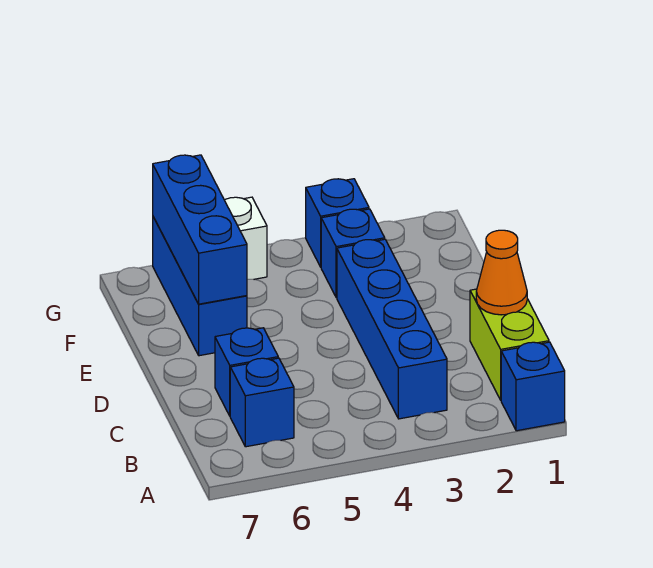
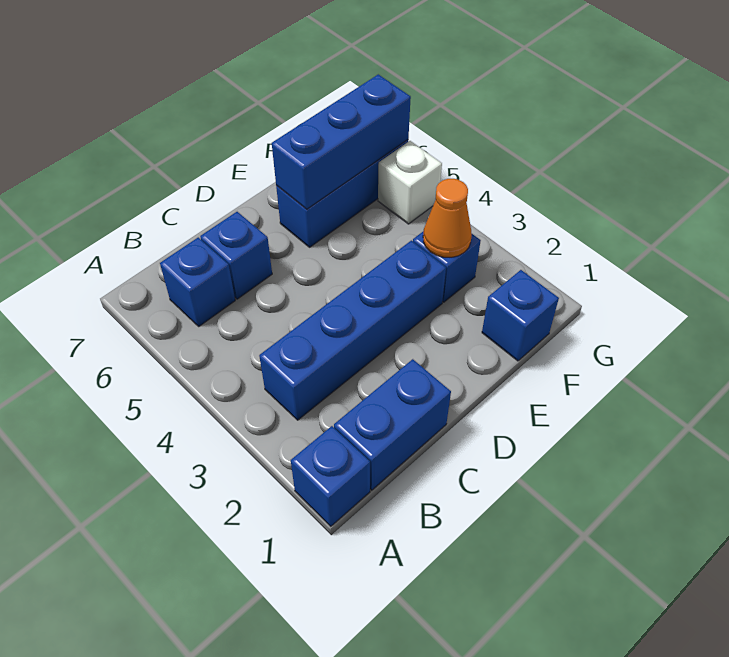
lime brick B1:C1 level 1 -> blue brick B1:C1 level 1
orange cone C1 level 2 -> orange cone F3 level 2
blue brick G3 level 1 -> blue brick F1 level 1

